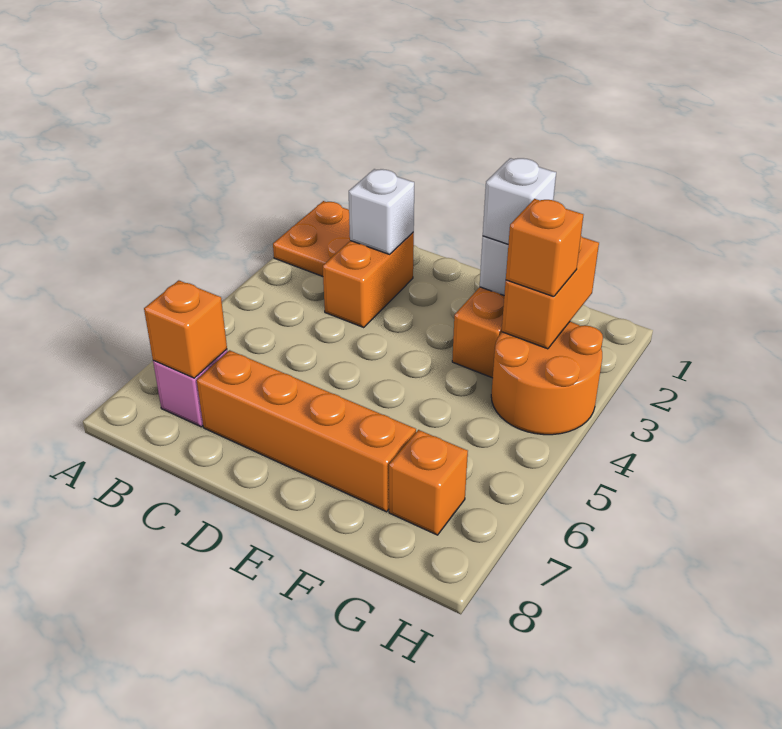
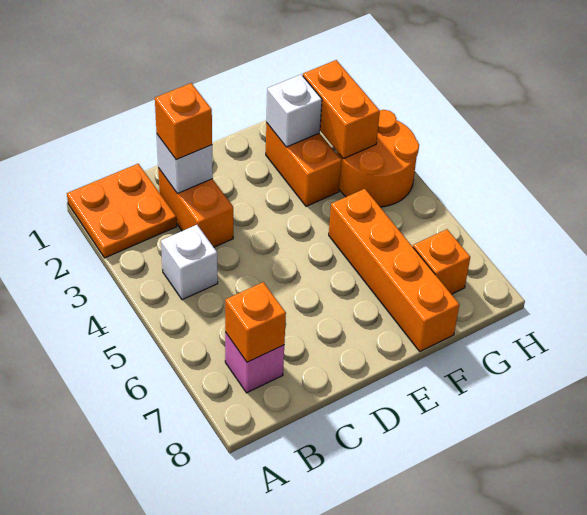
orange brick C7:F7 level 1 -> orange brick F5:F8 level 1
white brick F2 level 3 -> white brick B4 level 1
orange brick G3 level 3 -> orange brick C2 level 3

